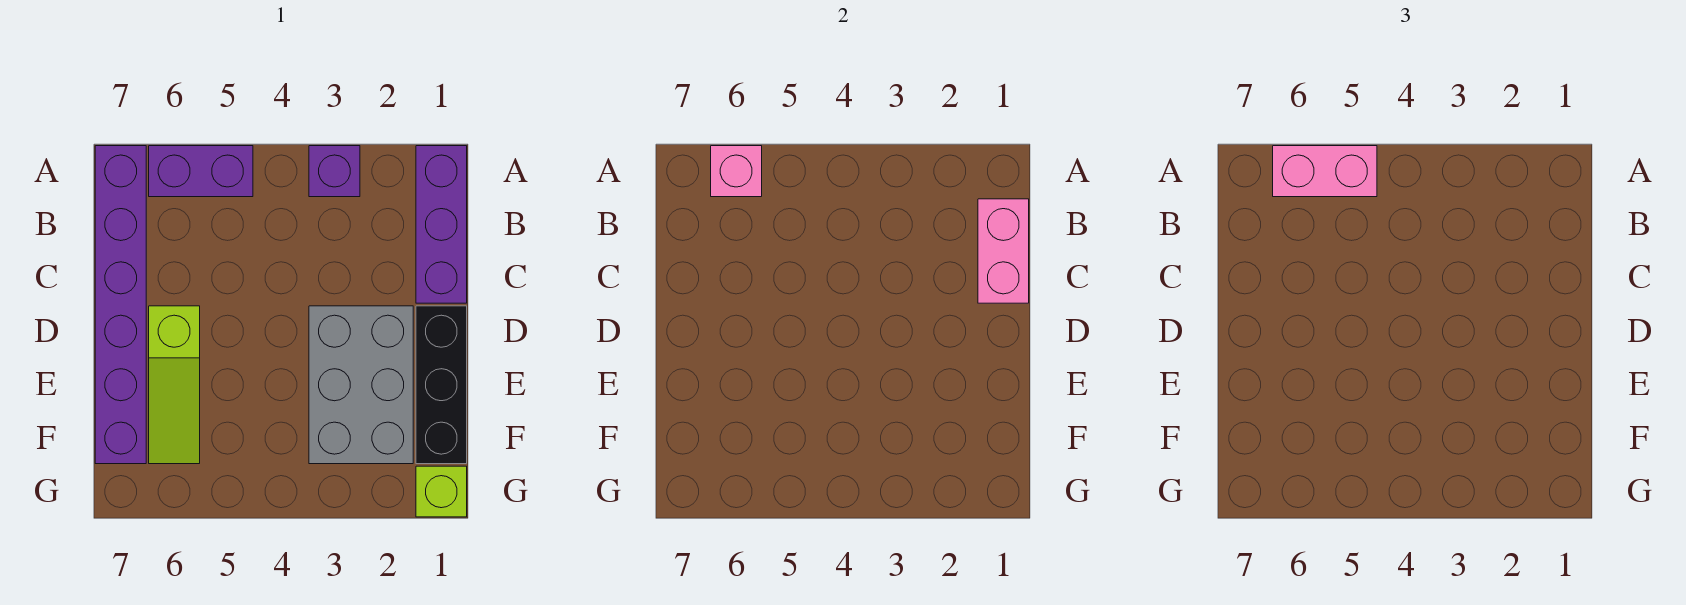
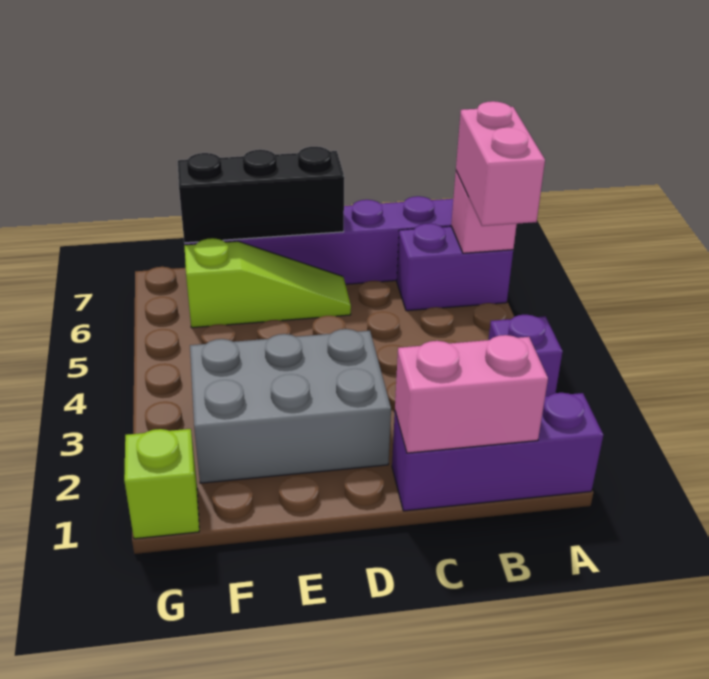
purple brick A5:A6 level 1 -> purple brick A6:B6 level 1
black brick D1:F1 level 1 -> black brick D7:F7 level 2
lime slope D6:F6 level 1 top D -> lime slope D6:F6 level 1 top F

